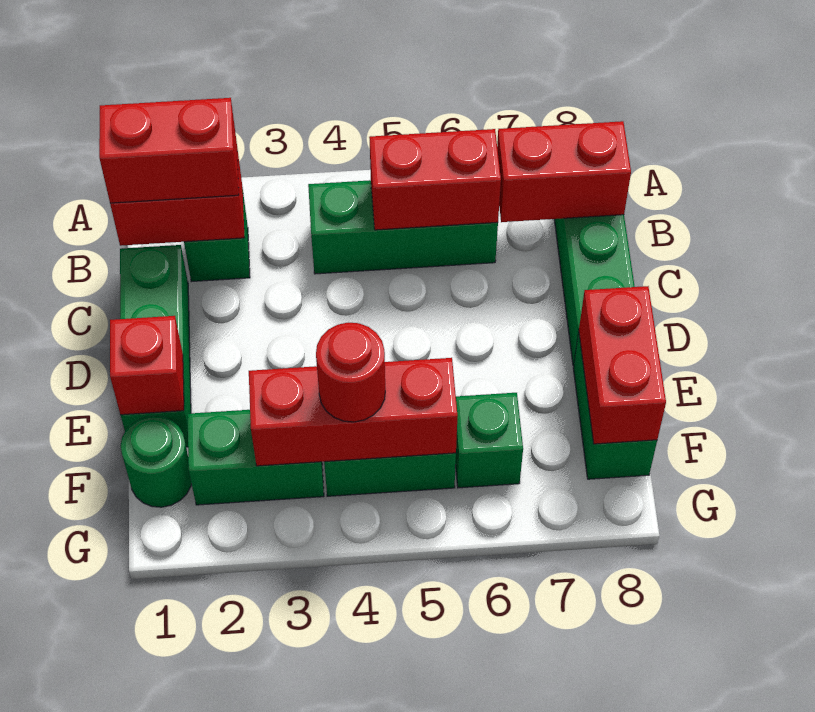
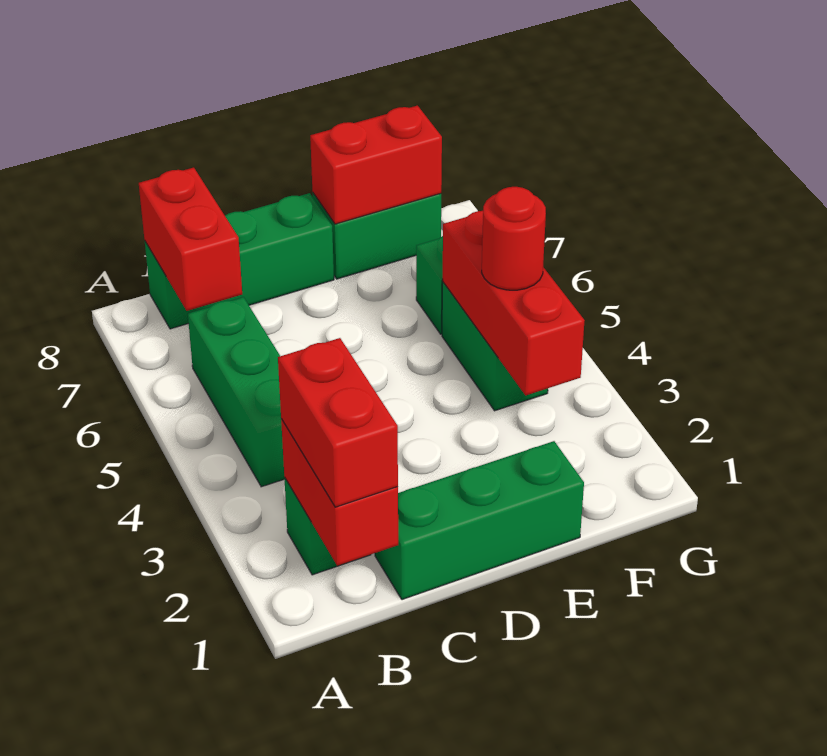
red brick B5:B6 level 2 -> none
red brick E1 level 2 -> none
green round brick F1 level 1 -> none
green brick F2:F3 level 1 -> none

